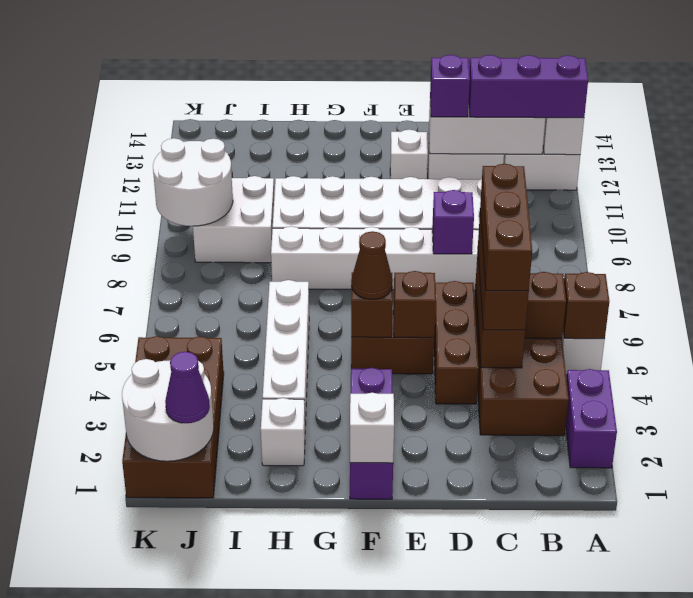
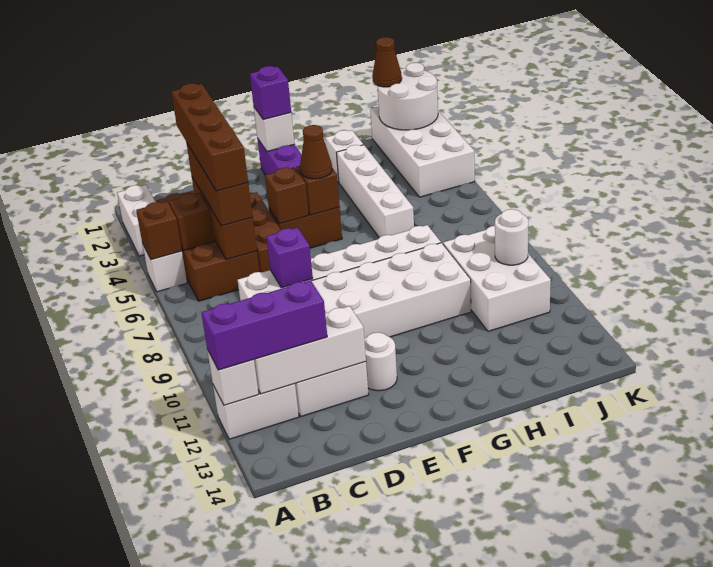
purple brick A2:A3 level 1 -> white brick A2:A3 level 1
brown brick C4:C6 level 4 -> brown brick C3:C6 level 4
purple brick D12 level 3 -> purple brick F1 level 3
white brick E12 level 1 -> white round brick E12 level 1
white brick I9:J10 level 1 -> white brick I9:J11 level 1
brown brick J1:K4 level 1 -> white brick J1:K4 level 1
purple cone J1 level 3 -> brown cone J1 level 3
white round brick J9:K10 level 2 -> white round brick J10 level 2

